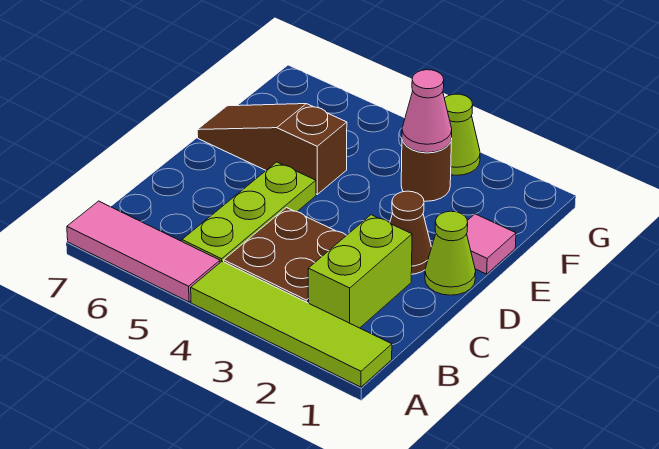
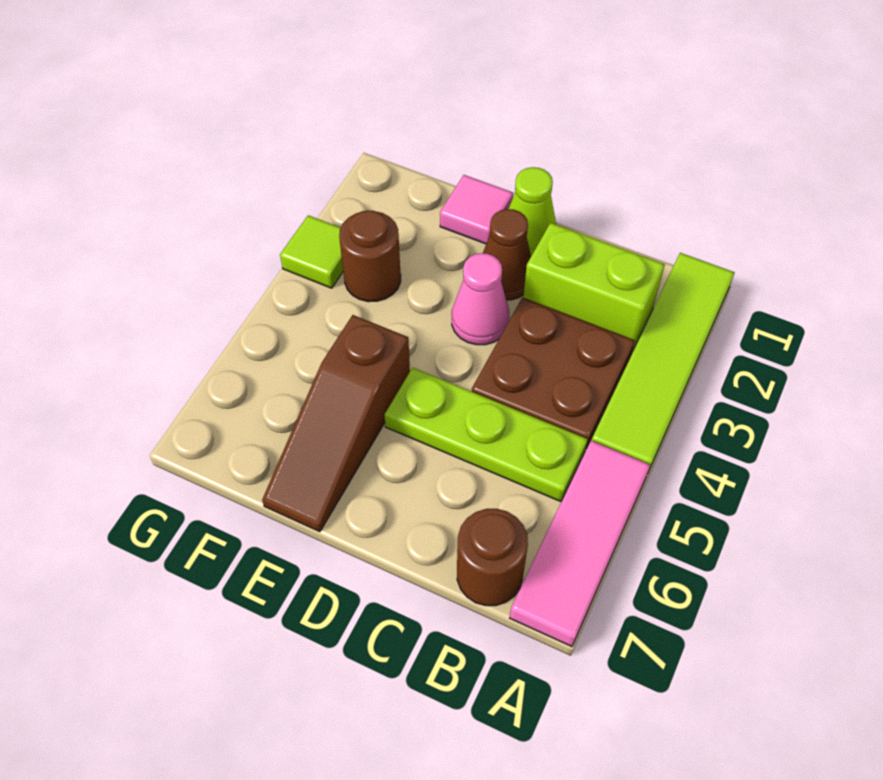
none -> brown round brick B7 level 1
pink cone F3 level 2 -> pink cone D3 level 1
lime cone G3 level 1 -> lime tile G3 level 1

